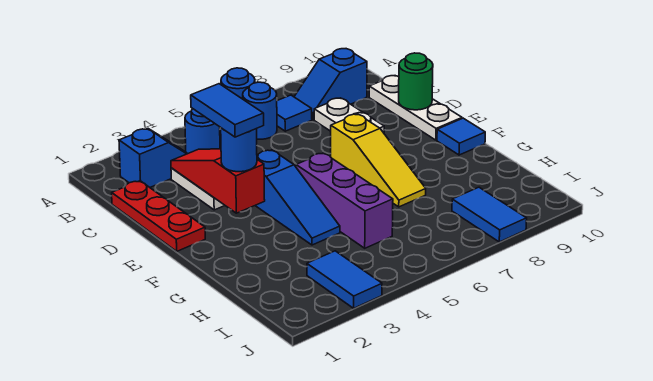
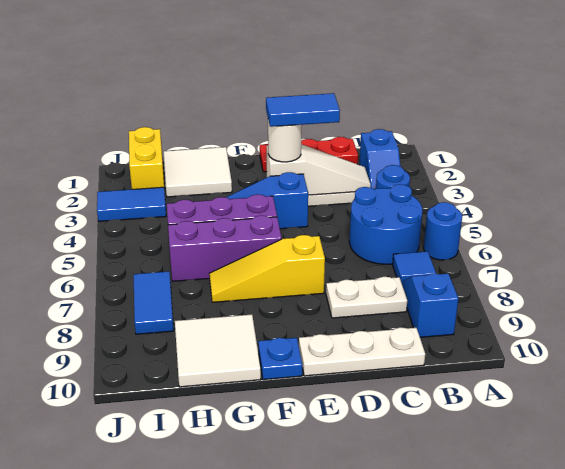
blue round brick B6 level 1 -> blue round brick B5:C6 level 1
red slope C3:E3 level 2 top E -> white slope C3:E3 level 2 top E
green round brick D10 level 2 -> none
blue round brick E3 level 3 -> white round brick E3 level 3
none -> purple brick F6:H6 level 1
blue tile F10 level 1 -> blue plate F10 level 1
none -> white tile G1:H2 level 1
none -> white tile G9:H10 level 1
none -> yellow brick I1:I2 level 1
blue tile I8:J8 level 1 -> blue tile I7:I8 level 1

